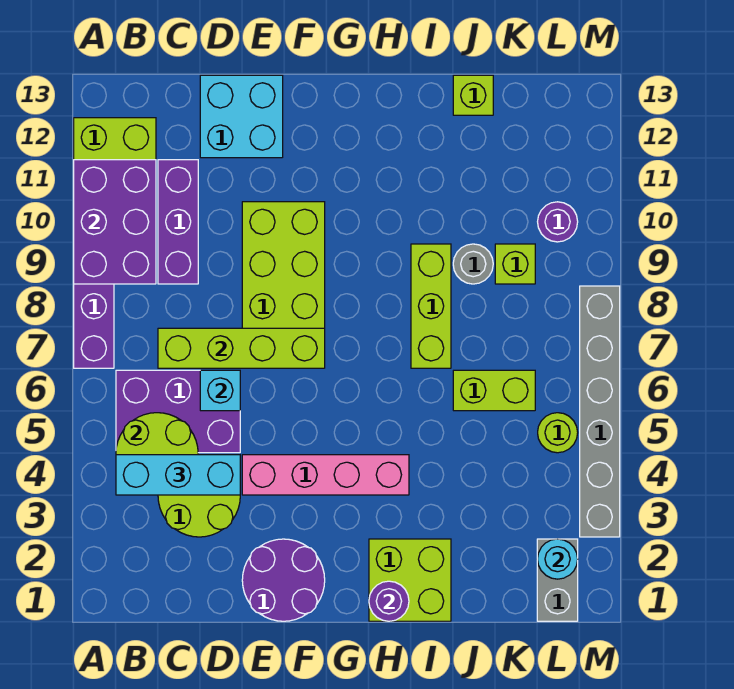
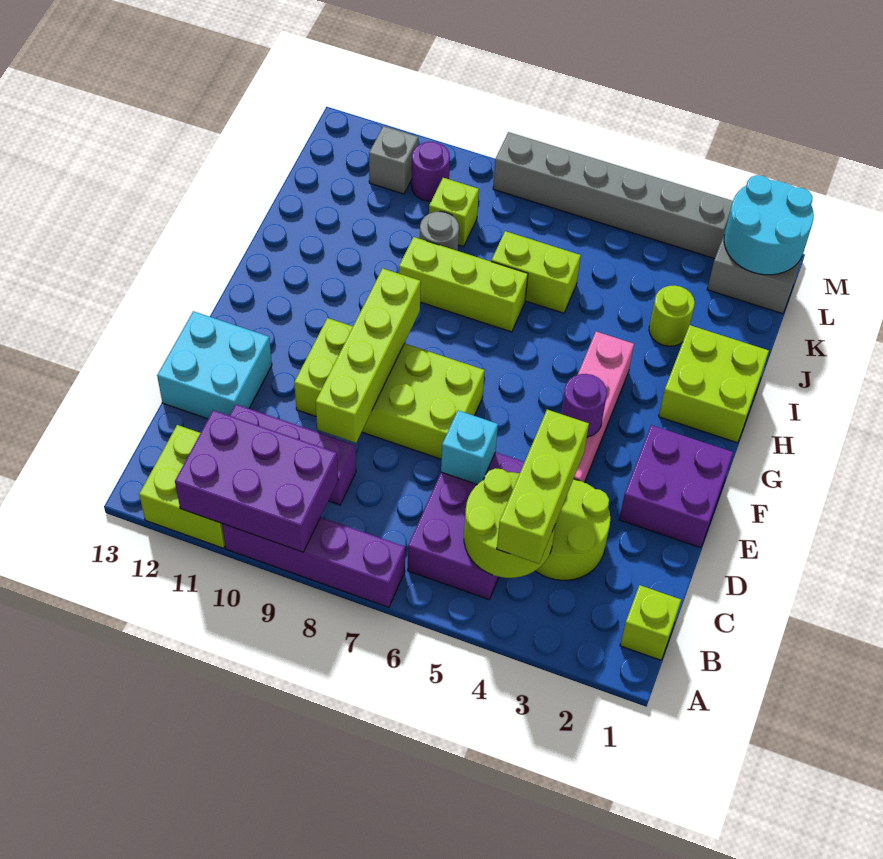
cyan brick B4:D4 level 3 -> lime brick B4:D4 level 3
lime brick C7:F7 level 2 -> lime brick D9:G9 level 2
purple round brick E1:F2 level 1 -> purple brick E1:F2 level 1
purple round brick H1 level 2 -> purple round brick F4 level 2
lime brick J6:K6 level 1 -> lime brick J6:J7 level 1
lime brick J13 level 1 -> lime brick B1 level 1
cyan round brick L2 level 2 -> cyan round brick L1:M2 level 2
lime round brick L5 level 1 -> lime round brick J3 level 1
none -> grey brick L11 level 1

